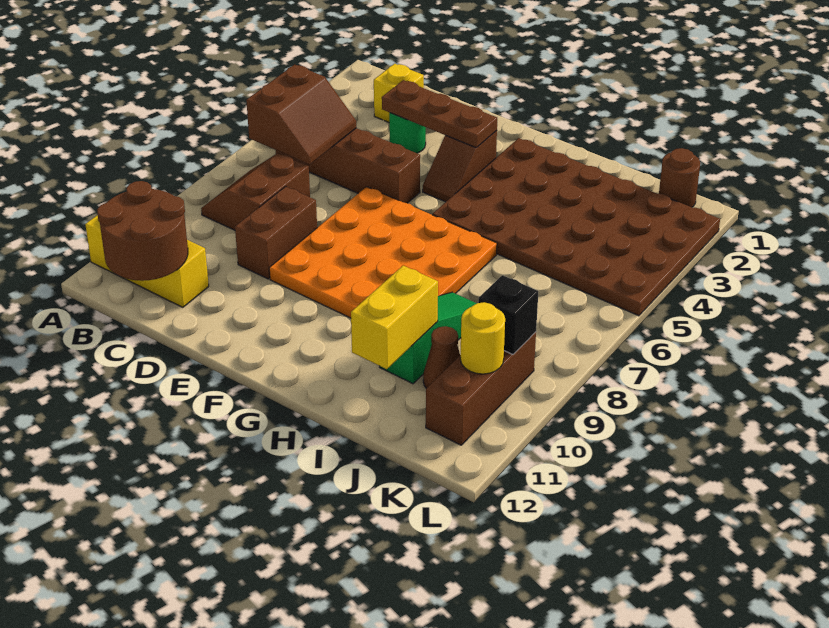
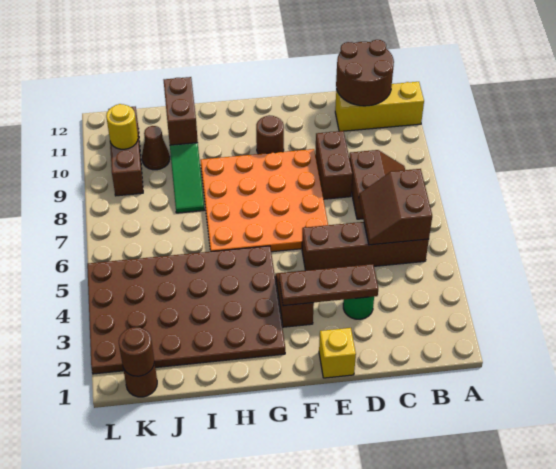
yellow brick C2 level 1 -> yellow brick E1 level 1
none -> brown round brick F10 level 1
yellow brick I10:I11 level 2 -> brown brick I10:I11 level 2
none -> brown round brick K1 level 2
black brick K9 level 2 -> none

